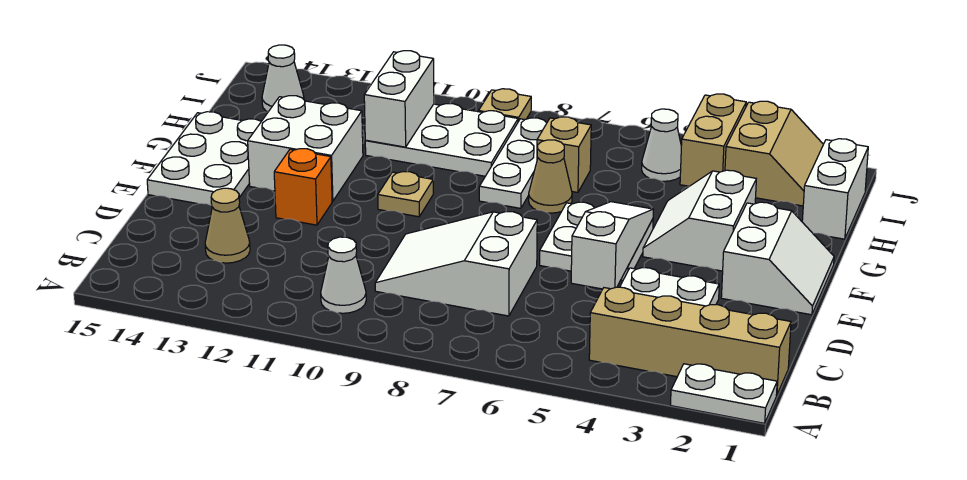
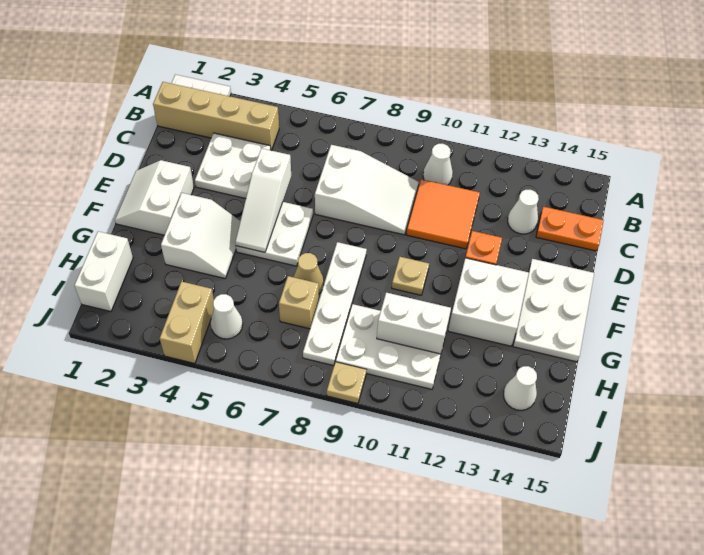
none -> orange tile C10:D11 level 1
tan cone C13 level 1 -> white cone C13 level 1
none -> orange plate C14:C15 level 1
white plate G8:I8 level 1 -> white plate F8:I8 level 1
white brick H11:I11 level 2 -> white brick H10:H11 level 2
tan slope I2:J3 level 1 top 3 -> none

